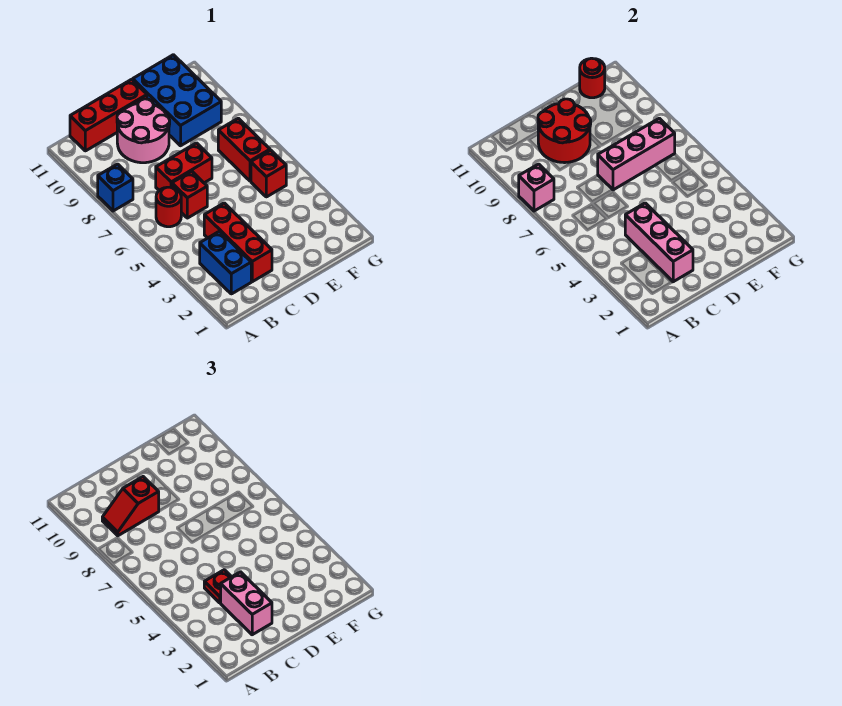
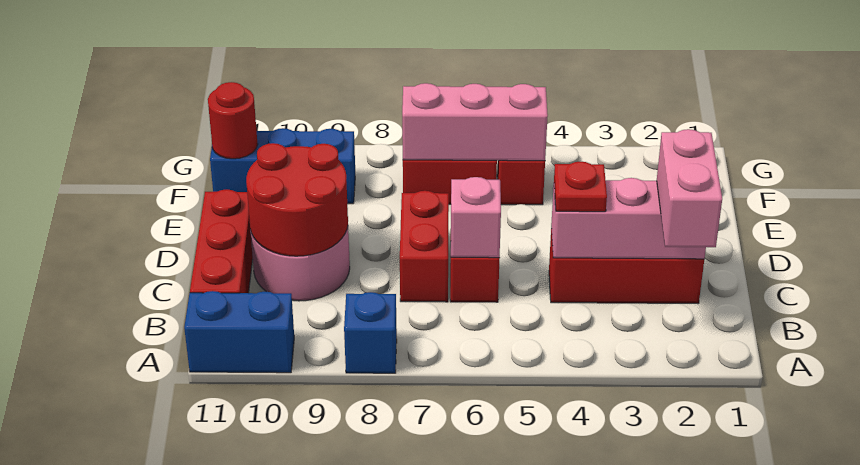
pink brick A8 level 2 -> pink brick C6 level 2
blue brick B2:B3 level 1 -> blue brick A10:A11 level 1
red round brick B6 level 1 -> none
red slope B9:C9 level 3 top C -> none
pink brick C2:C3 level 3 -> pink brick B2:C2 level 3
pink brick D7:F7 level 2 -> pink brick F5:F7 level 2
blue brick E9:F11 level 1 -> blue brick F9:F11 level 1

